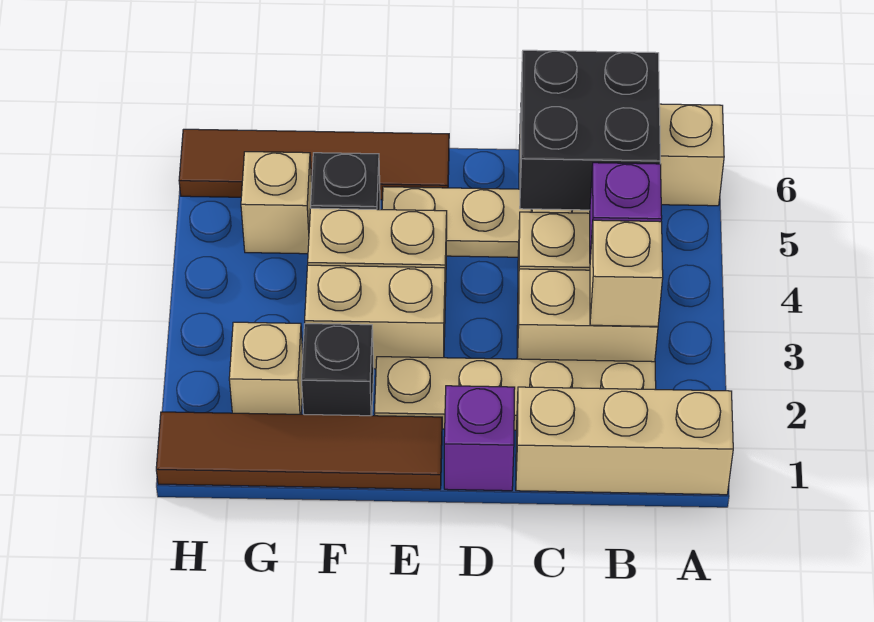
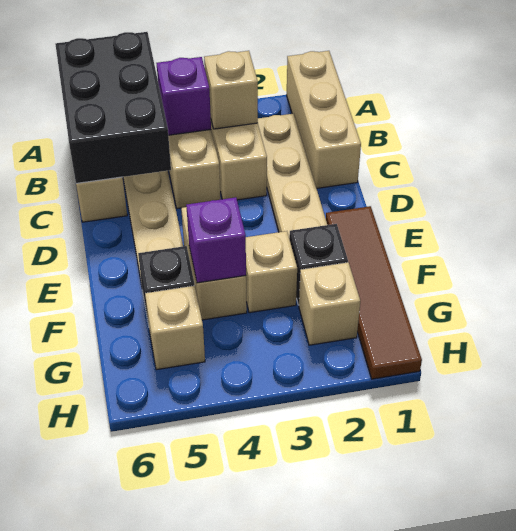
black brick B5:C6 level 2 -> black brick A5:C6 level 2
purple brick D1 level 1 -> purple brick F4 level 2
tan brick E3:F3 level 1 -> tan brick F3 level 1
brown tile E6:H6 level 1 -> none

